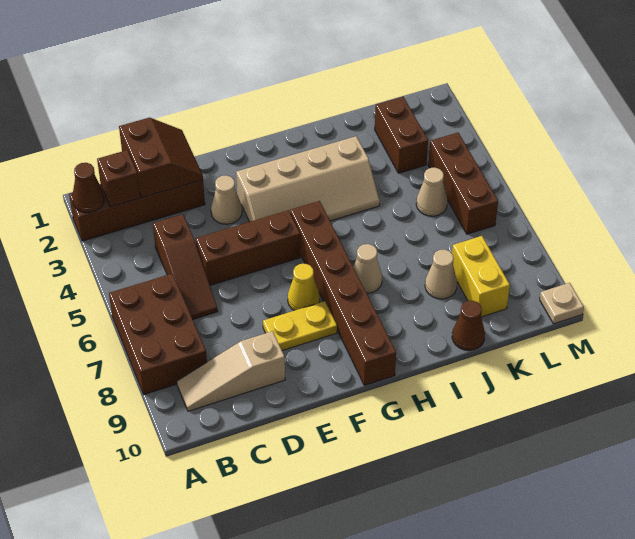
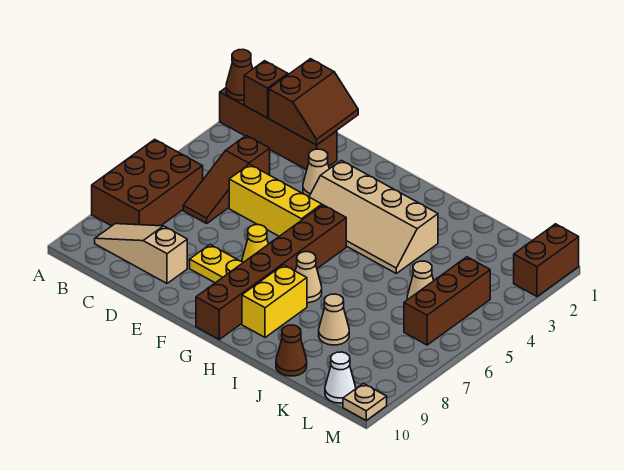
brown brick D5:F5 level 1 -> yellow brick D5:F5 level 1
brown brick K2:K3 level 1 -> brown brick M1:M2 level 1
yellow brick K8:K9 level 1 -> yellow brick H8:H9 level 1
none -> white cone L10 level 1

